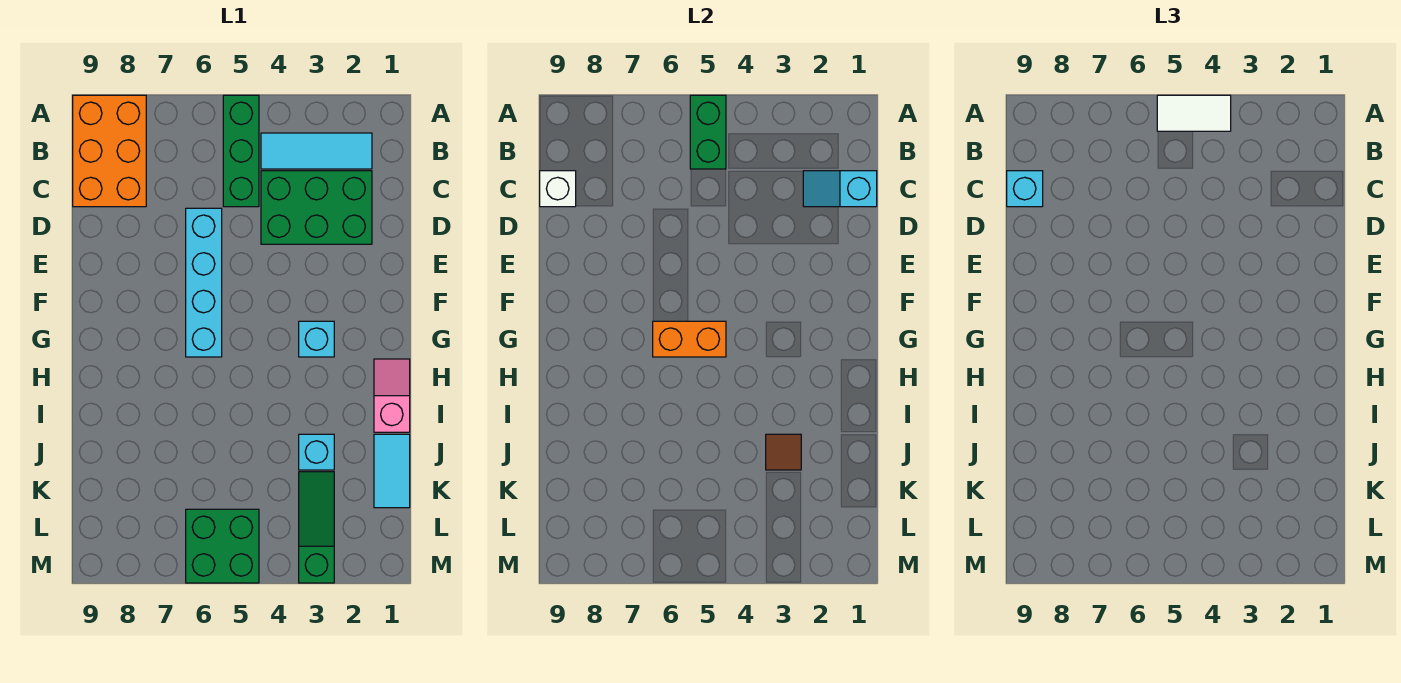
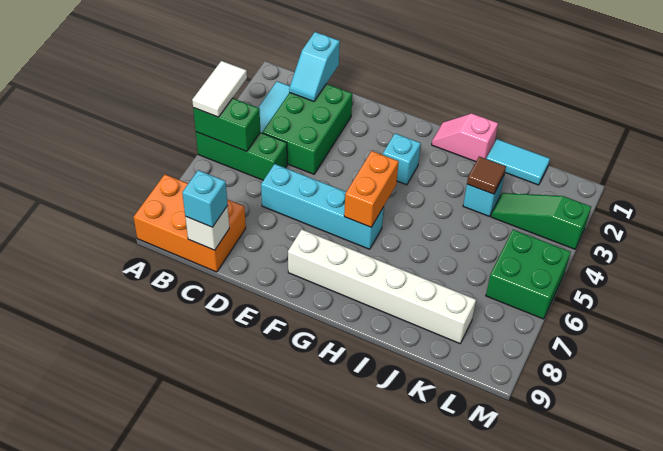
none -> white brick F8:K8 level 1

